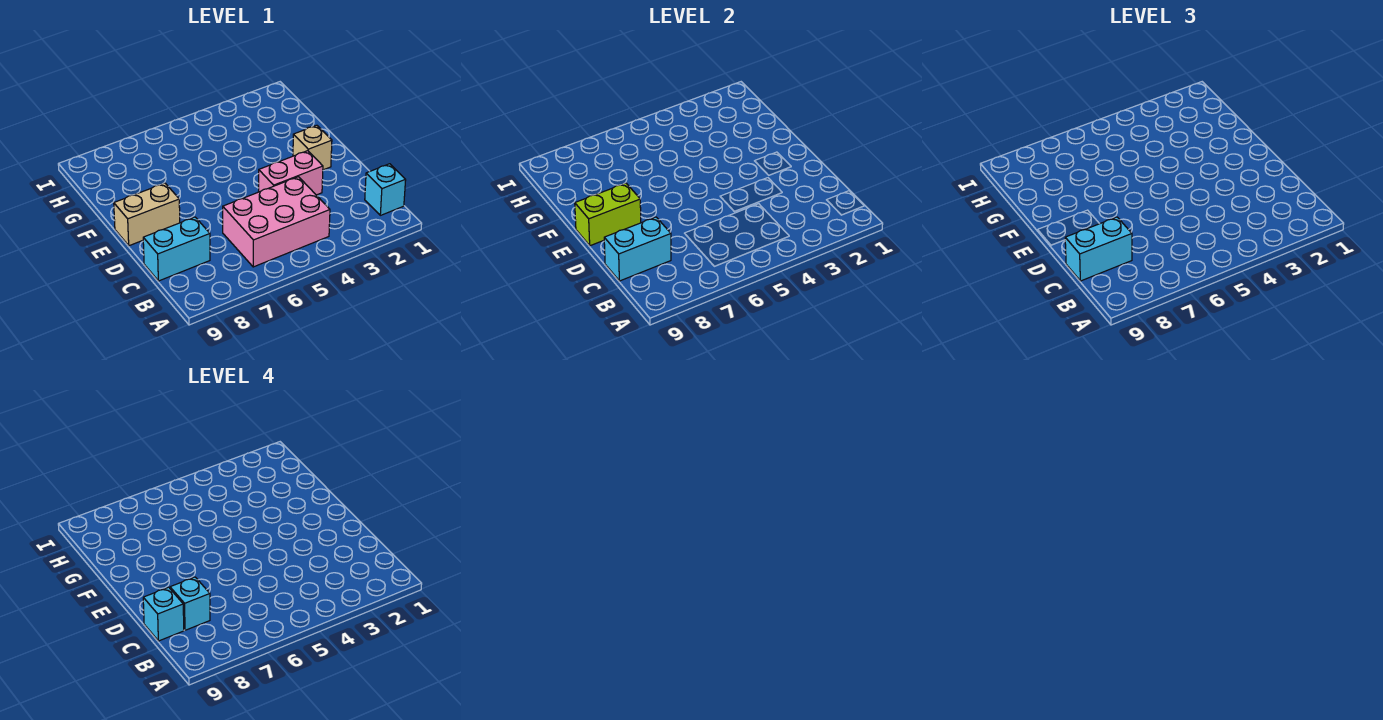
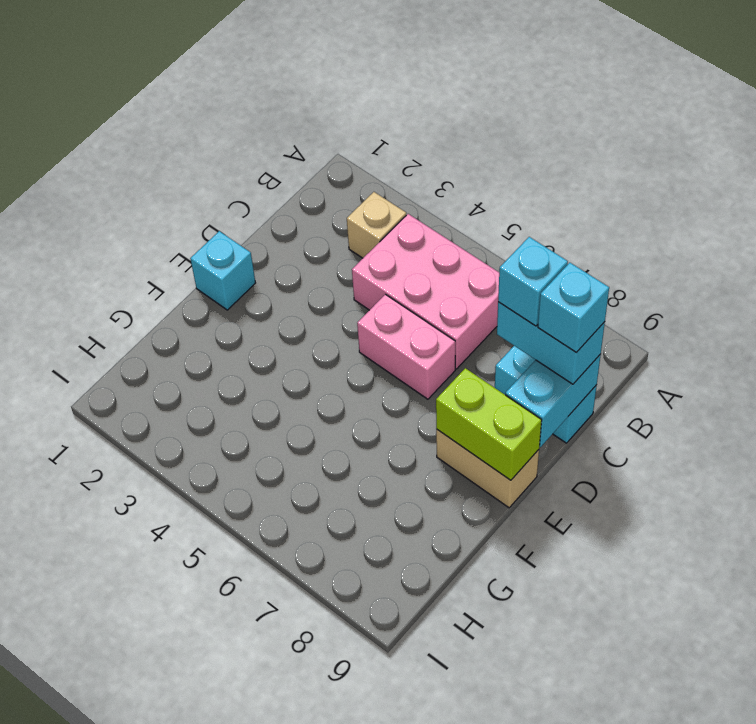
cyan brick B1 level 1 -> cyan brick E1 level 1
cyan brick C8:C9 level 2 -> cyan brick C9:D9 level 2
pink brick D3:D4 level 1 -> pink brick D5:D6 level 1
tan brick E2 level 1 -> tan brick B3 level 1

